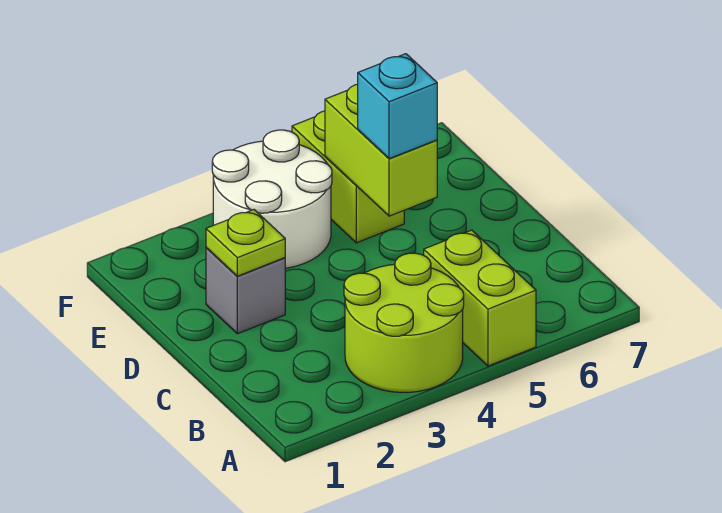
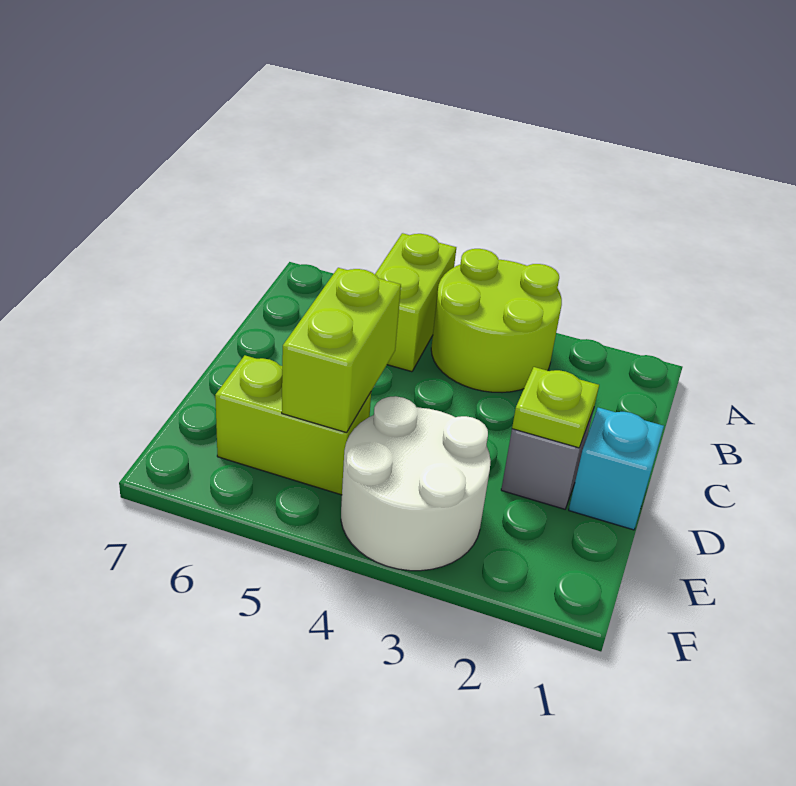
cyan brick D5 level 3 -> cyan brick D1 level 1
lime brick E5:F5 level 1 -> lime brick E5:E6 level 1

